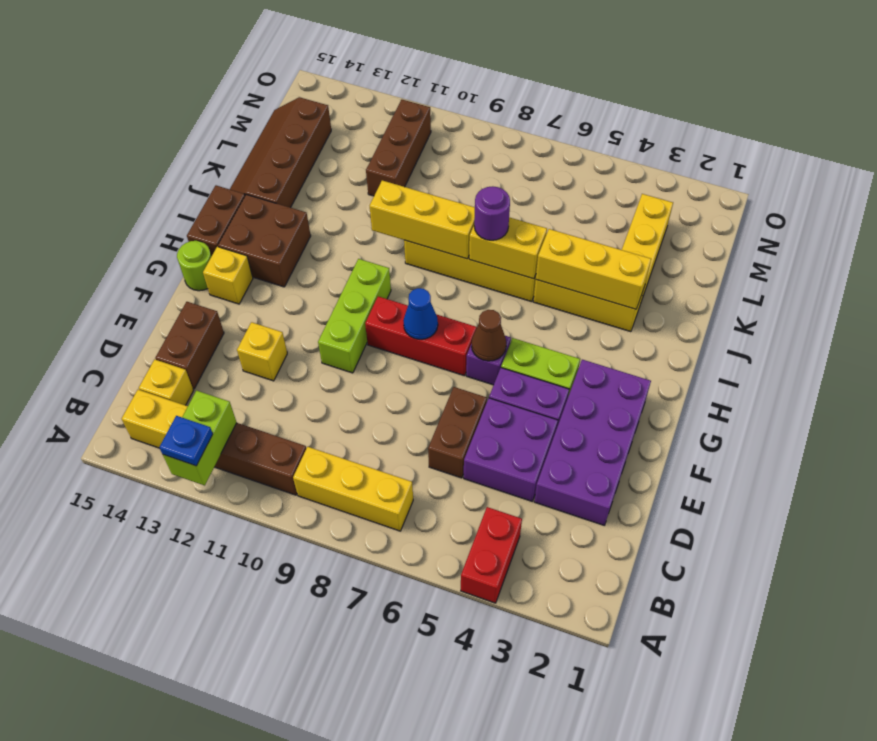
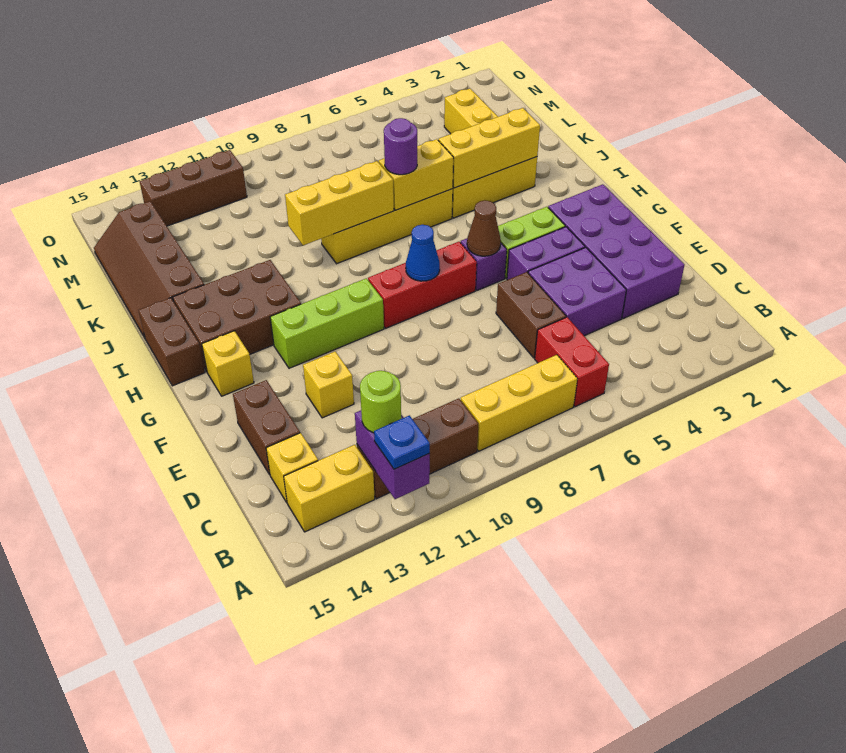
red brick A4:B4 level 1 -> red brick B6:C6 level 1
lime brick A12:B12 level 2 -> purple brick A12:B12 level 2
lime brick F10:H10 level 1 -> lime brick G10:G12 level 1
lime round brick G15 level 1 -> lime round brick B12 level 3
brown brick H13:I14 level 1 -> brown brick H12:I14 level 1
brown brick L11:N11 level 1 -> brown brick N11:N13 level 1

